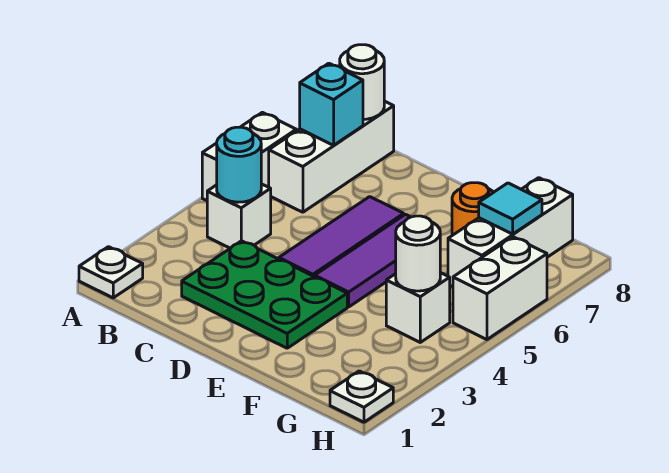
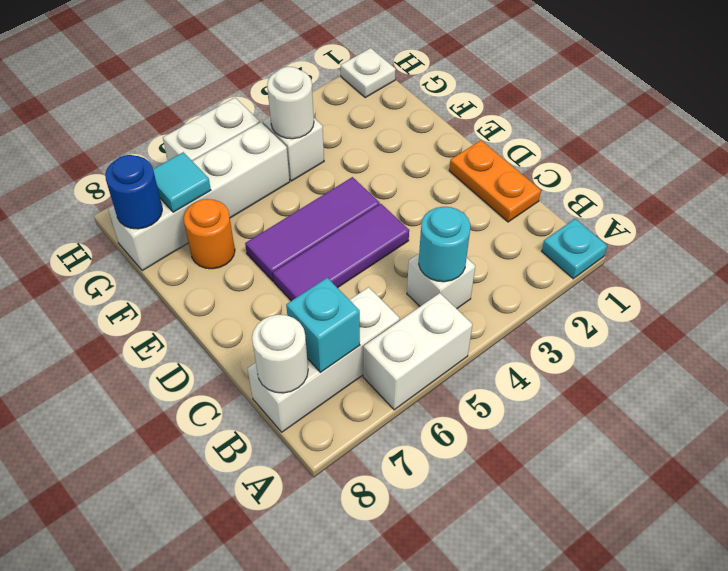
white plate A1 level 1 -> cyan plate A1 level 1
none -> orange plate C1:D1 level 1
green plate C2:E3 level 1 -> none
white brick G6:G8 level 1 -> white brick G5:G8 level 1
none -> blue round brick G8 level 2

